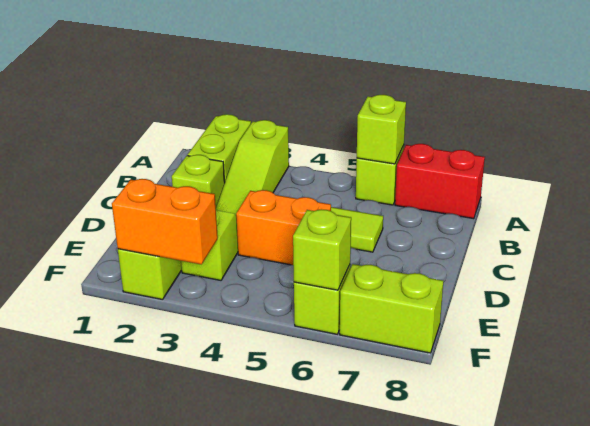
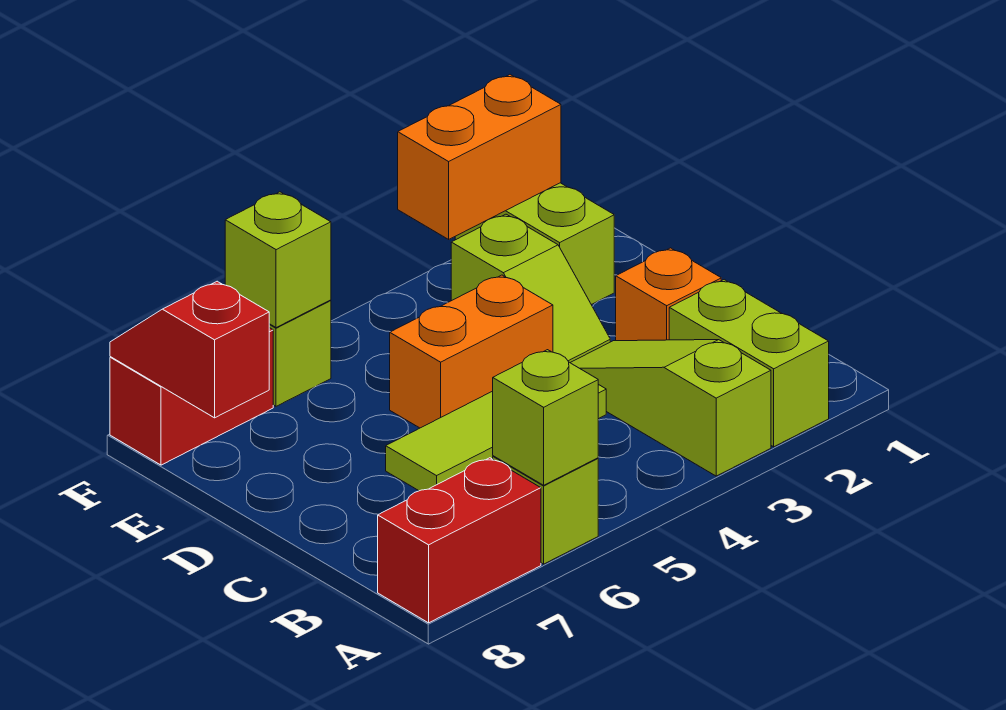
lime brick C2 level 1 -> orange brick C2 level 1
none -> red slope E8:F8 level 2 top E
lime brick F7:F8 level 1 -> red brick F7:F8 level 1

